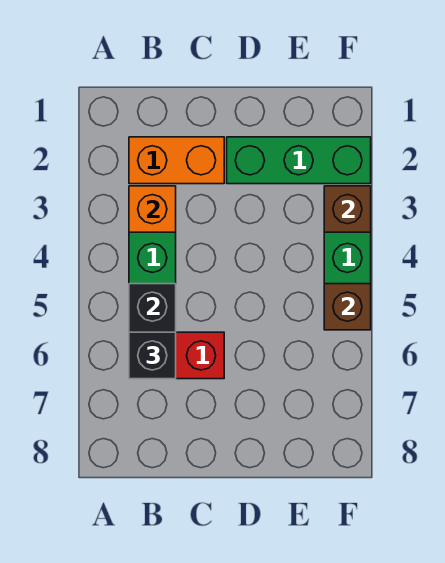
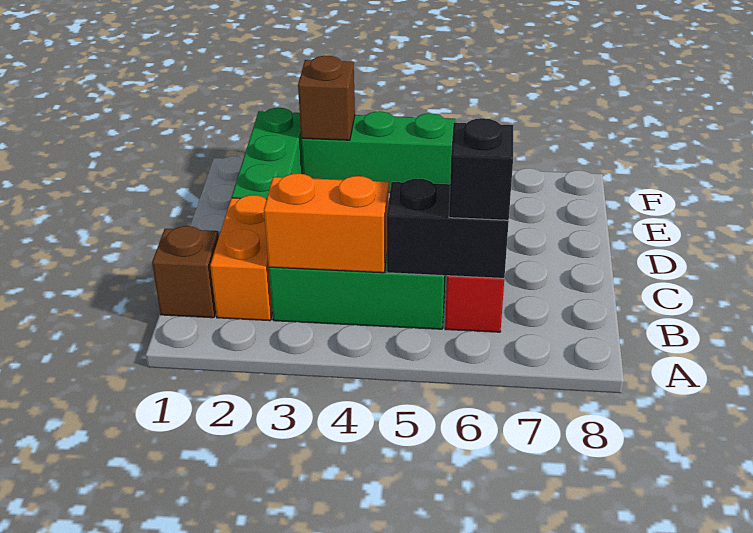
orange brick B3 level 2 -> orange brick B3:B4 level 2
brown brick F5 level 2 -> brown brick B1 level 1

